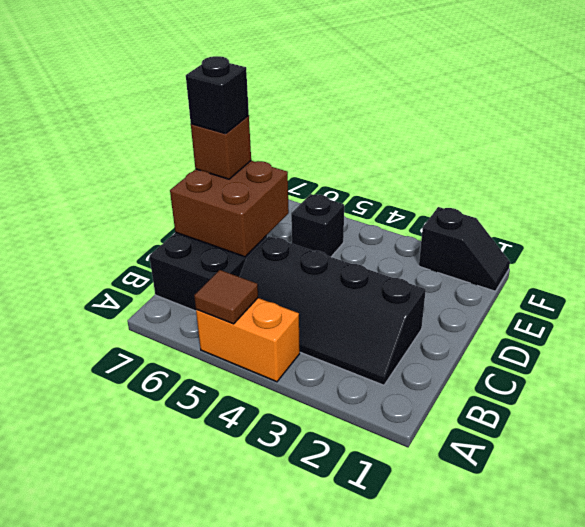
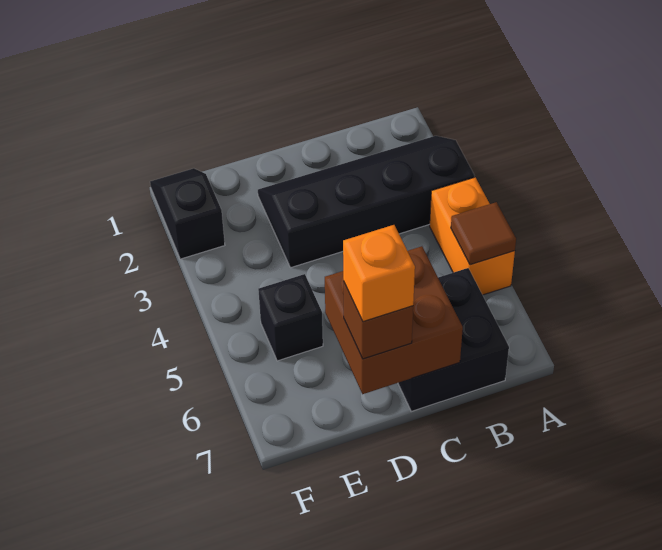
black slope B2:C5 level 1 top C -> black slope A2:D3 level 1 top 3
black brick D7 level 4 -> orange brick D7 level 4

